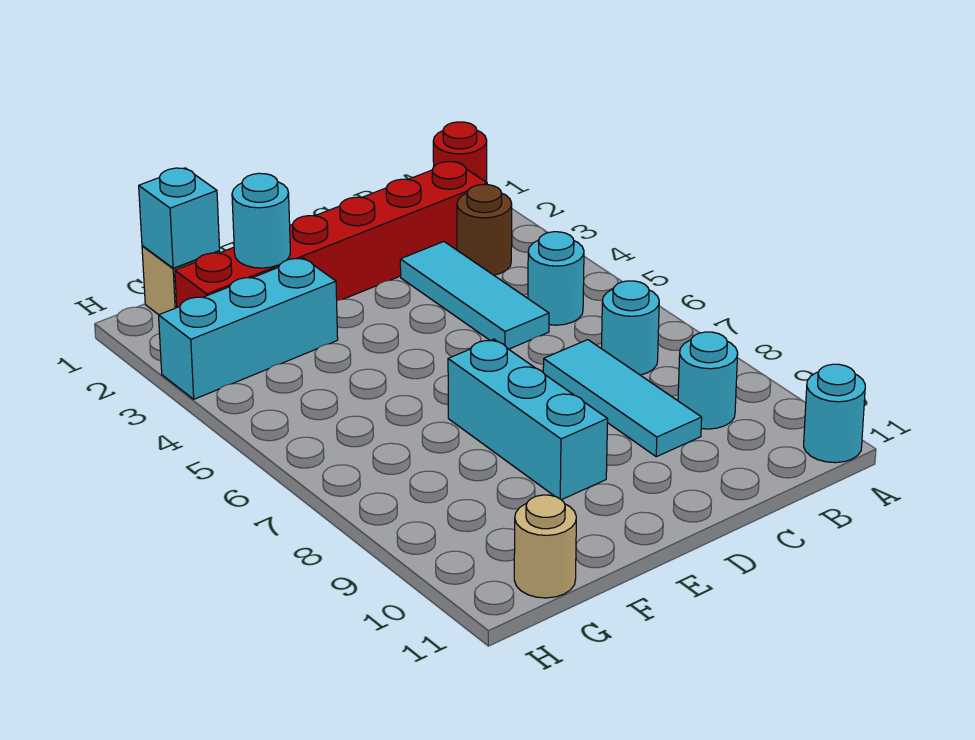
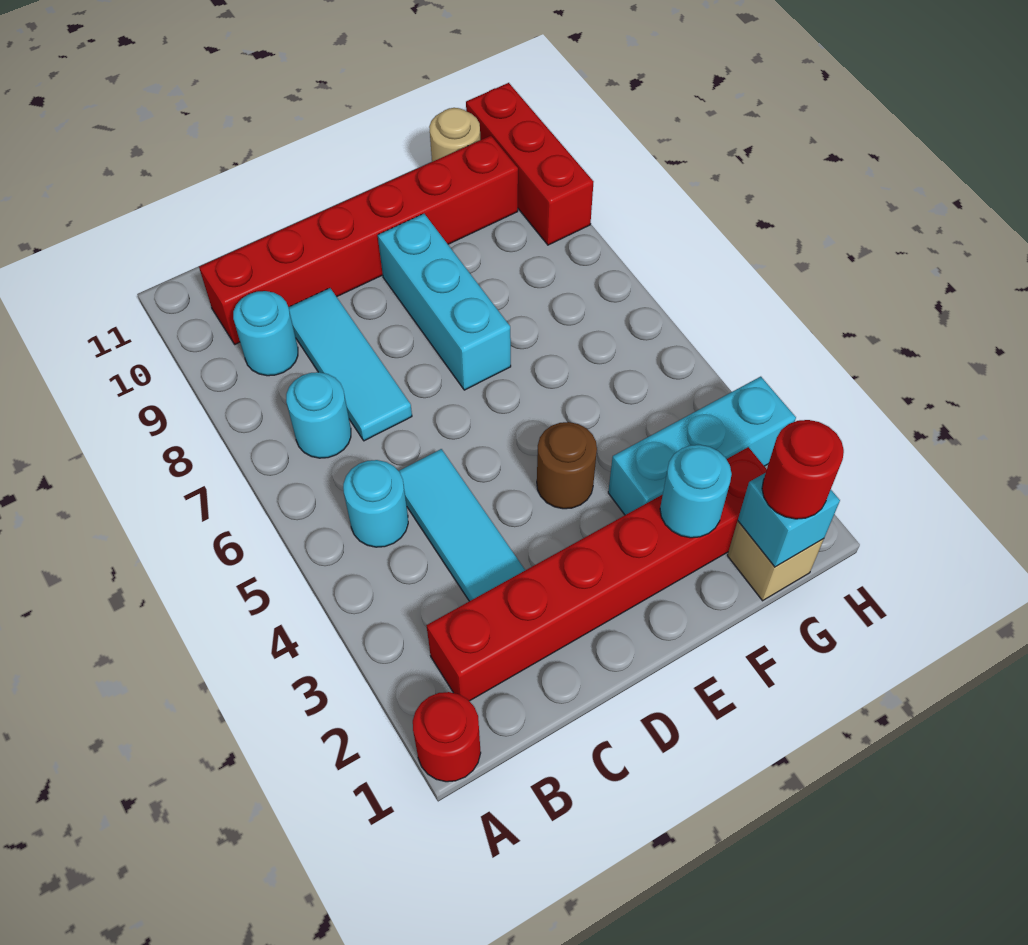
cyan round brick A11 level 1 -> none
brown round brick B3 level 1 -> brown round brick E4 level 1
none -> red brick B10:G10 level 1
none -> red round brick G1 level 3
none -> red brick H9:H11 level 1

